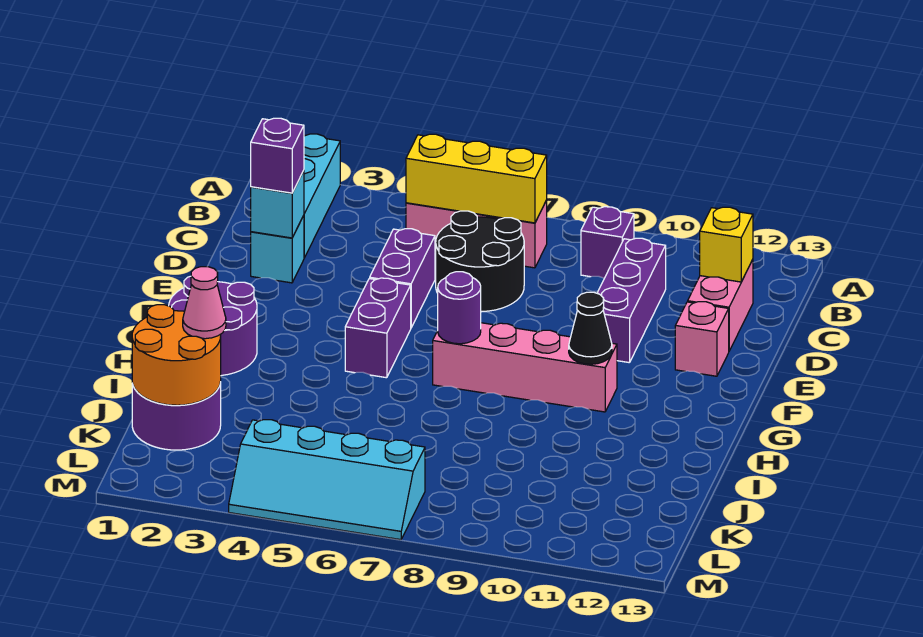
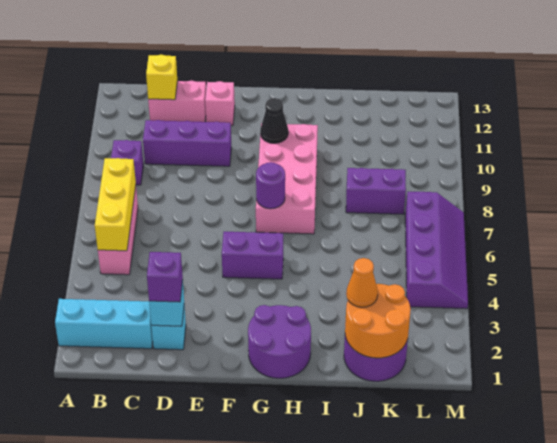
black round brick C6:D7 level 1 -> none
purple brick D5:E5 level 1 -> purple brick J8:K8 level 1
pink brick G7:G10 level 1 -> pink brick G7:H10 level 1
pink cone J2 level 3 -> orange cone J2 level 3
cyan slope L4:M7 level 1 top L -> purple slope L4:M7 level 1 top L

